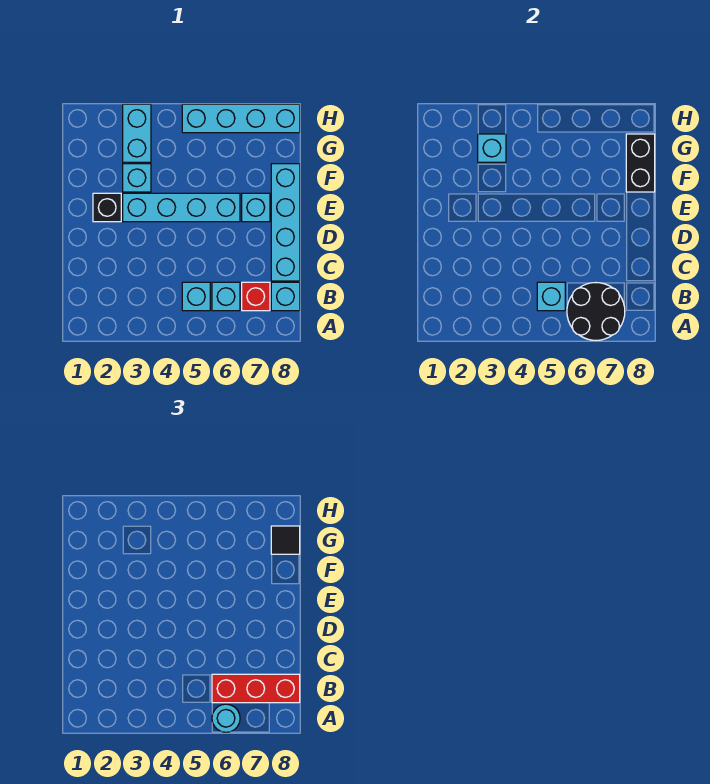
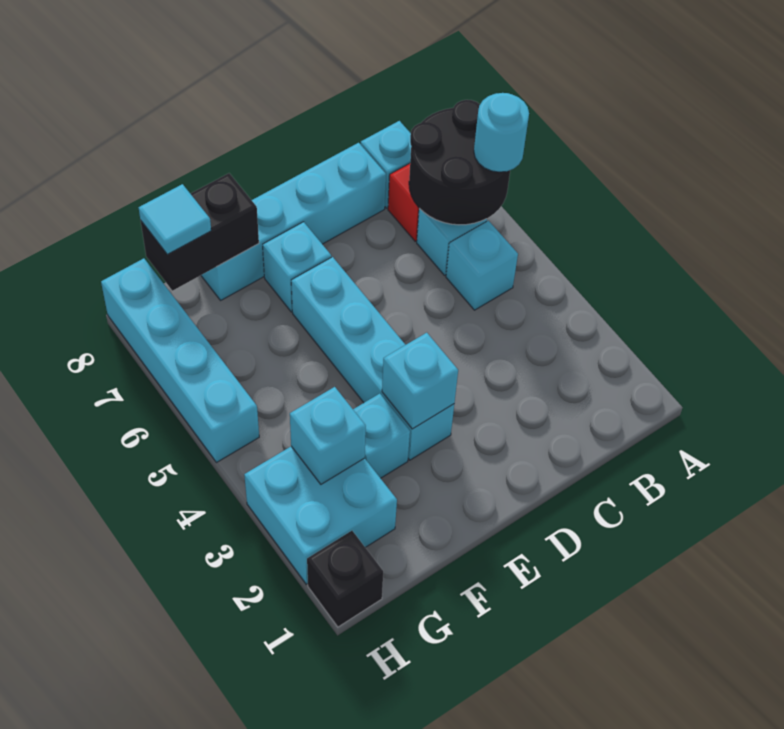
cyan brick B5 level 2 -> cyan brick E3 level 2
red brick B6:B8 level 3 -> none
black brick E2 level 1 -> black brick H1 level 1
cyan brick G3:H3 level 1 -> cyan brick G2:H3 level 1
black tile G8 level 3 -> cyan tile G8 level 3

